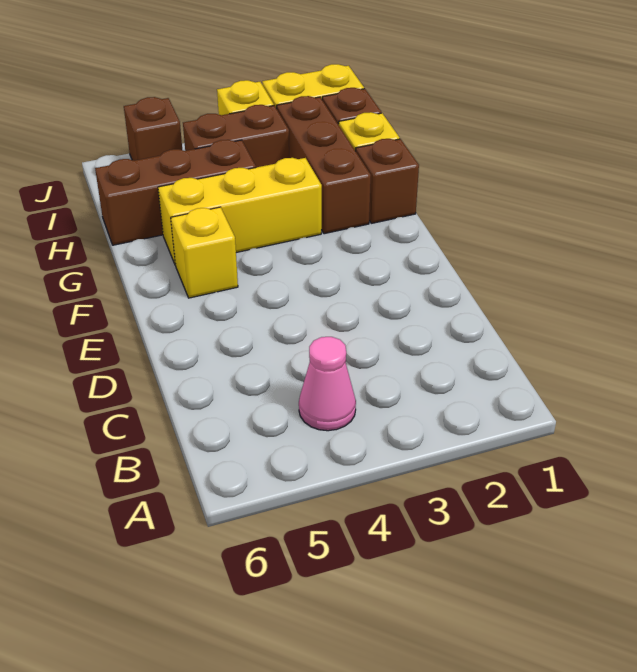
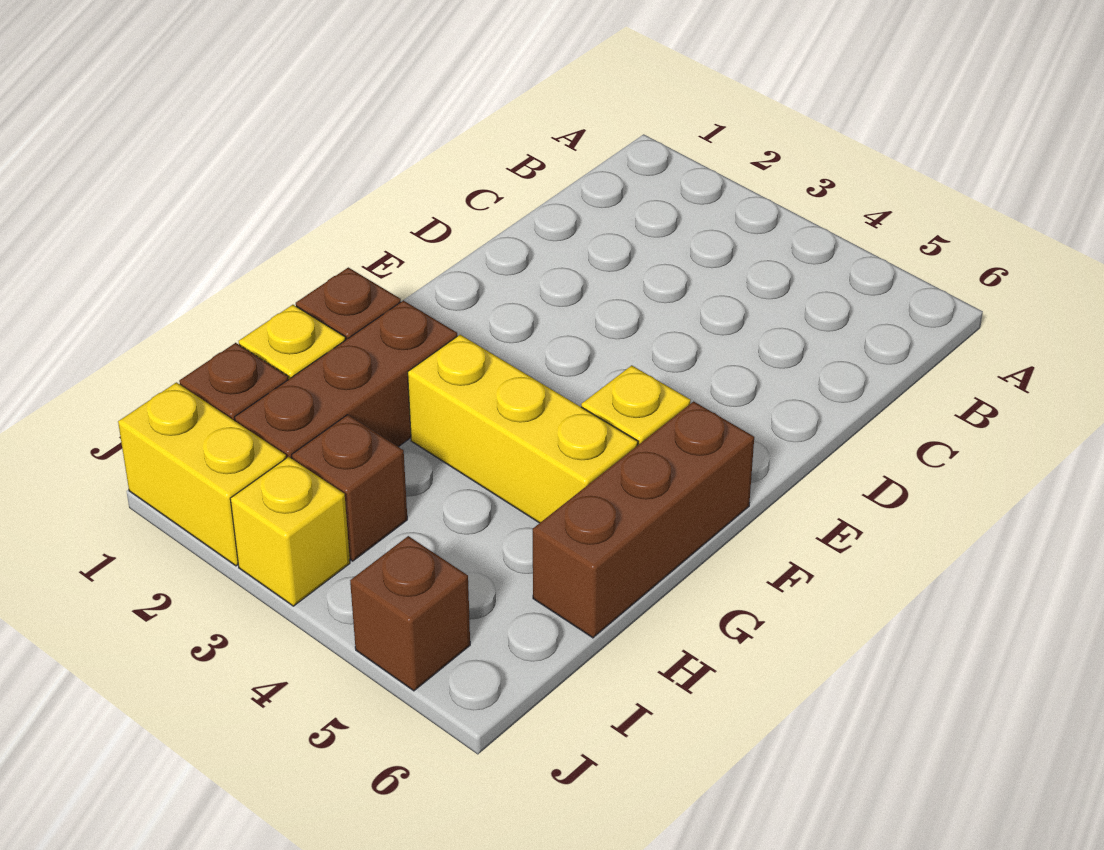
pink cone B4 level 1 -> none
brown brick H4:H6 level 1 -> brown brick F6:H6 level 1
brown brick I3:I4 level 1 -> brown brick I3 level 1

